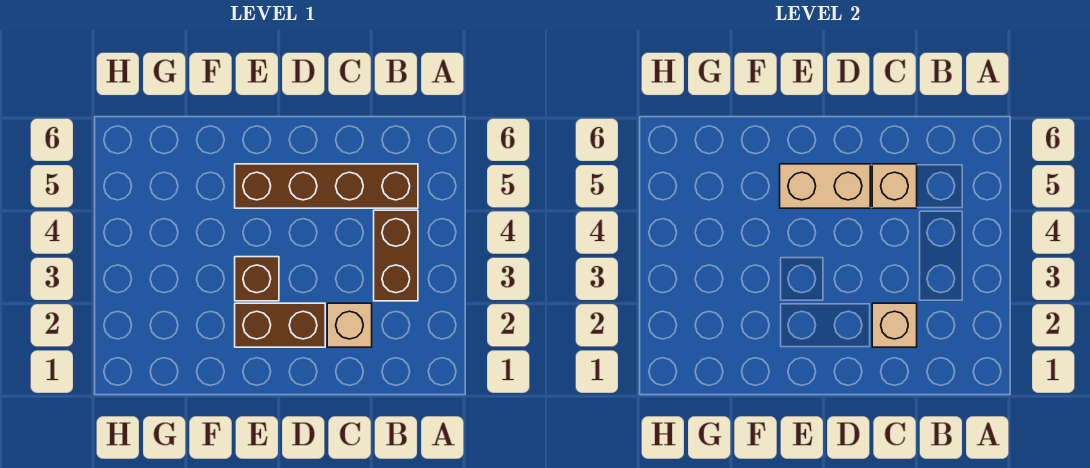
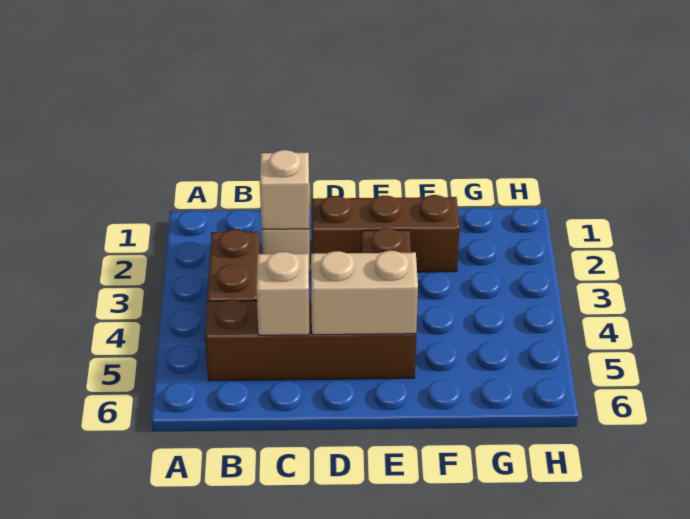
brown brick D2:E2 level 1 -> brown brick D2:F2 level 1

